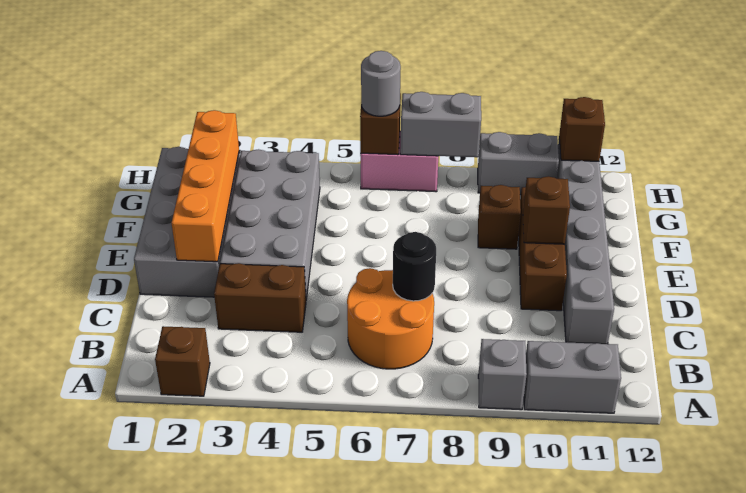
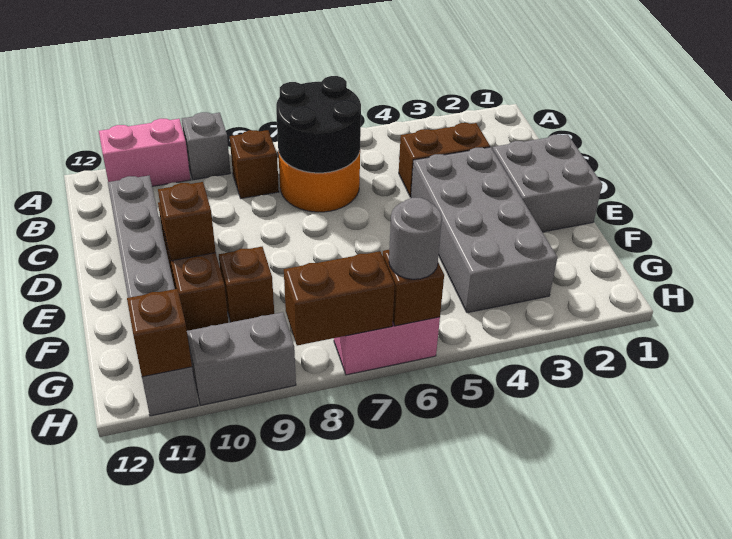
brown brick A2 level 1 -> brown brick B8 level 1
grey brick A10:A11 level 1 -> pink brick A10:A11 level 1
black round brick C7 level 2 -> black round brick B6:C7 level 2
grey brick D1:G2 level 1 -> grey brick D1:E2 level 1
orange brick D2:G2 level 2 -> none
grey brick H7:H8 level 2 -> brown brick H7:H8 level 2

